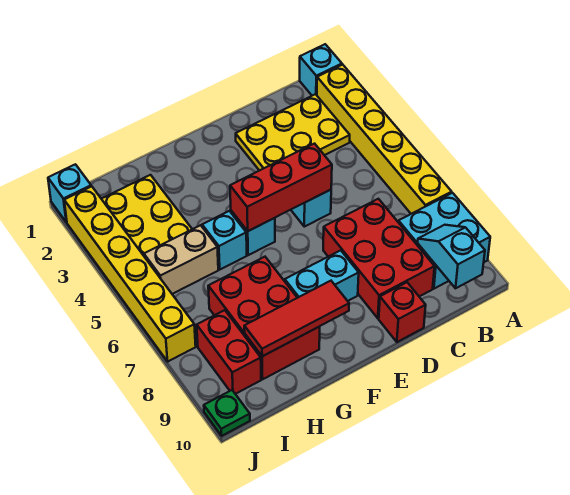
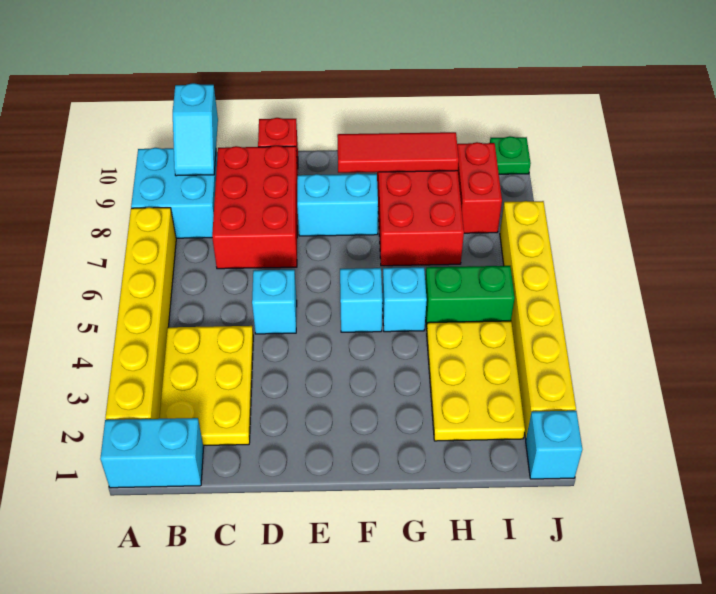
cyan brick A1 level 1 -> cyan brick A1:B1 level 1
yellow plate B2:D3 level 1 -> yellow plate B2:C4 level 1
red brick D5:F5 level 2 -> none
tan brick H5:I5 level 1 -> green brick H5:I5 level 1

